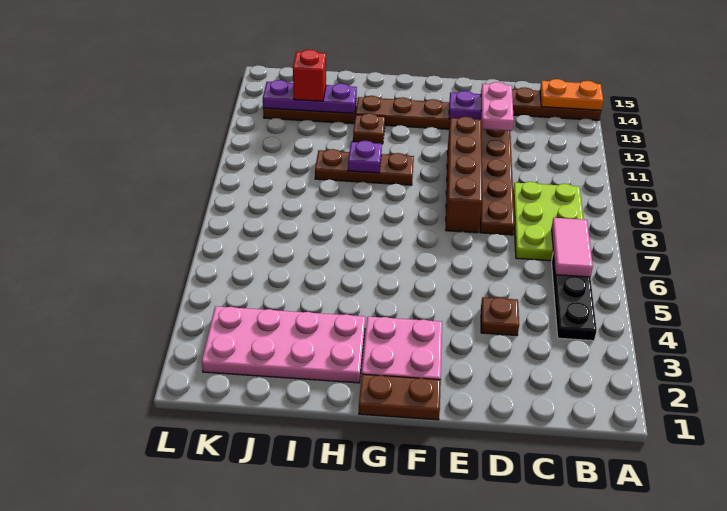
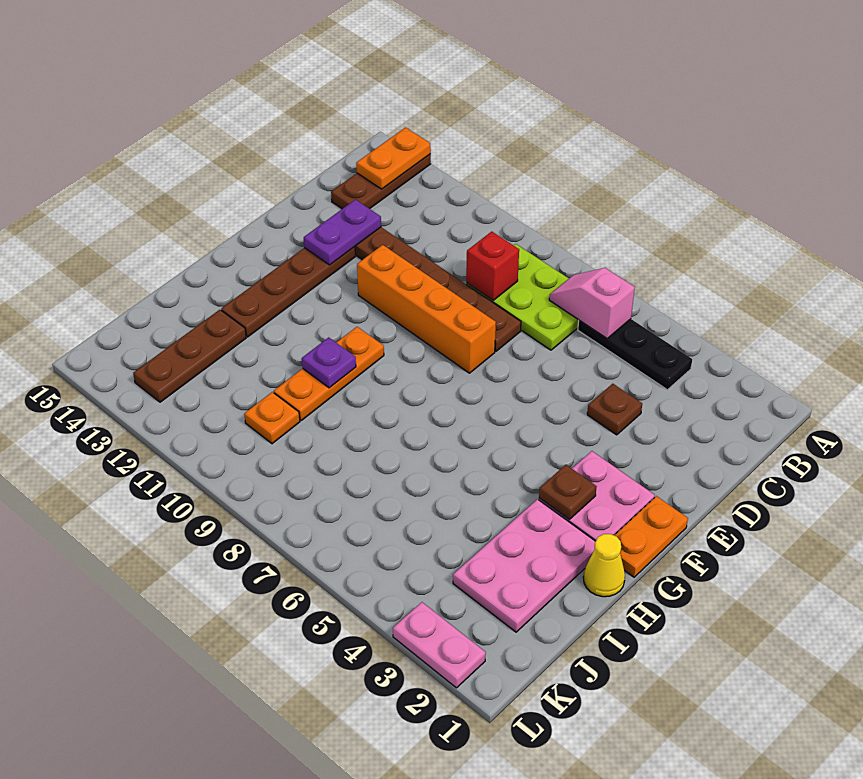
pink tile B6:B7 level 2 -> pink slope B6:B7 level 2 top 6
pink plate D12:D13 level 3 -> pink plate L2:L3 level 1
brown brick E8:E11 level 1 -> orange brick E8:E11 level 1
brown plate F1:G1 level 1 -> orange plate F1:G1 level 1
brown plate G10:I10 level 1 -> orange plate G10:I10 level 1
none -> yellow cone H1 level 1
pink plate H2:K3 level 1 -> pink plate H2:J3 level 1
brown plate H12 level 1 -> brown plate G3 level 2
purple plate I13:K13 level 2 -> none
none -> orange plate J10 level 1
red brick J13 level 3 -> red brick C9 level 2

